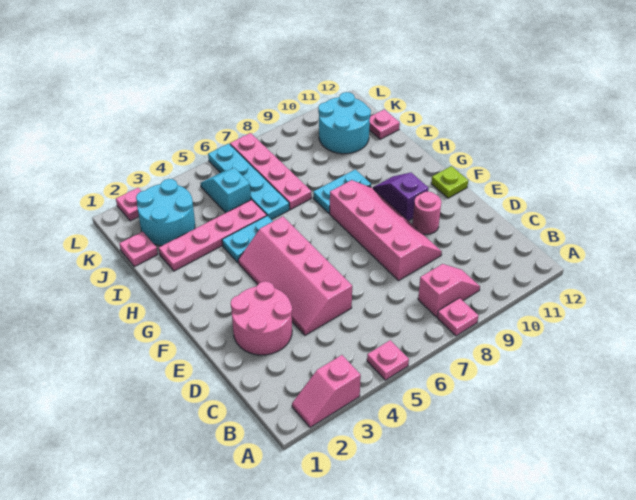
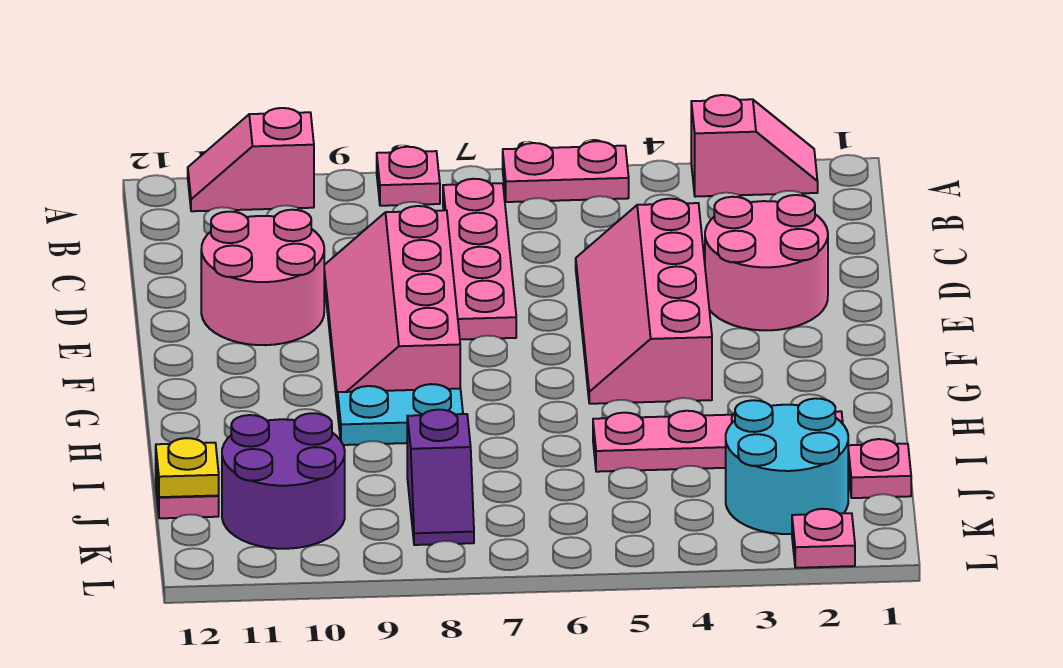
pink plate A5 level 1 -> pink plate A5:A6 level 1
pink slope B8:B9 level 1 top 8 -> pink slope A10:A11 level 1 top 10
pink slope D4:G5 level 1 top 5 -> pink slope D4:G5 level 1 top 4
pink round brick E10 level 1 -> pink round brick D10:E11 level 1
purple slope F10:G10 level 1 top F -> purple slope J8:K8 level 1 top J
lime plate F12 level 1 -> none
cyan plate H4:H5 level 1 -> none
cyan plate I6:L6 level 1 -> none
pink plate I7:L7 level 1 -> pink plate B7:E7 level 1
cyan slope J5:K5 level 1 top J -> none
cyan round brick J10:K11 level 1 -> purple round brick J10:K11 level 1
none -> yellow plate J12 level 2

